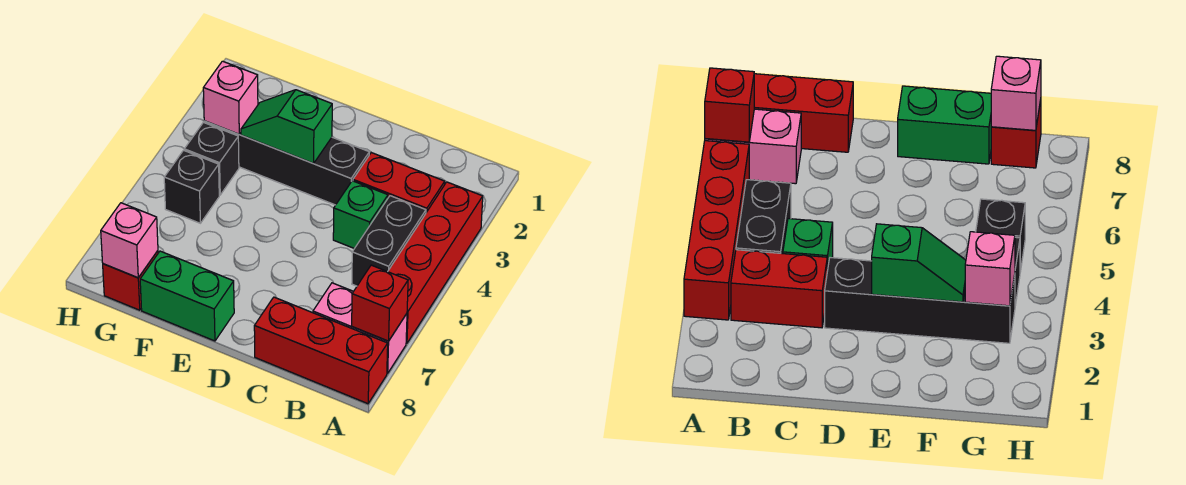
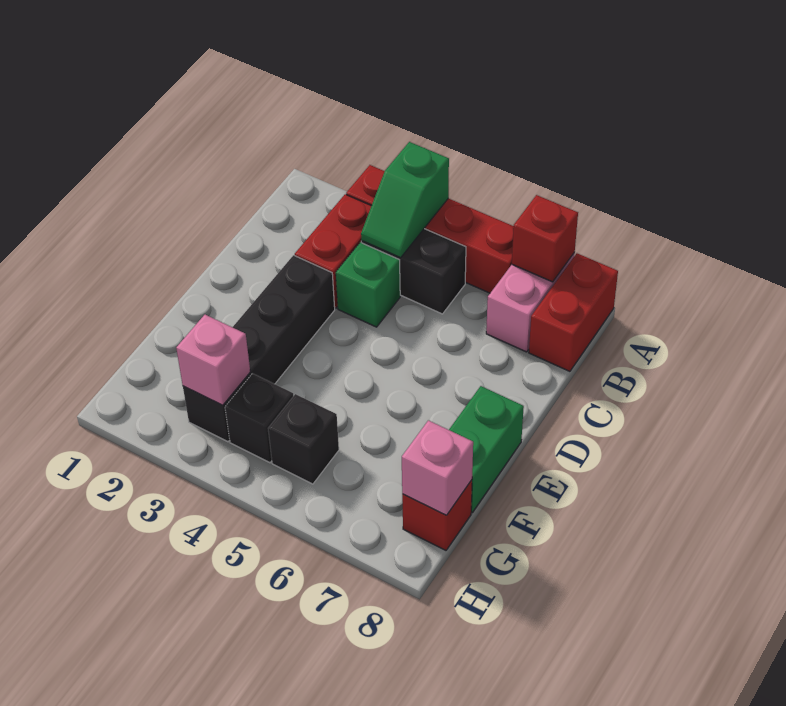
red brick A8:C8 level 1 -> red brick A8:B8 level 1
green slope E3:F3 level 2 top E -> green slope A4:B4 level 2 top A

